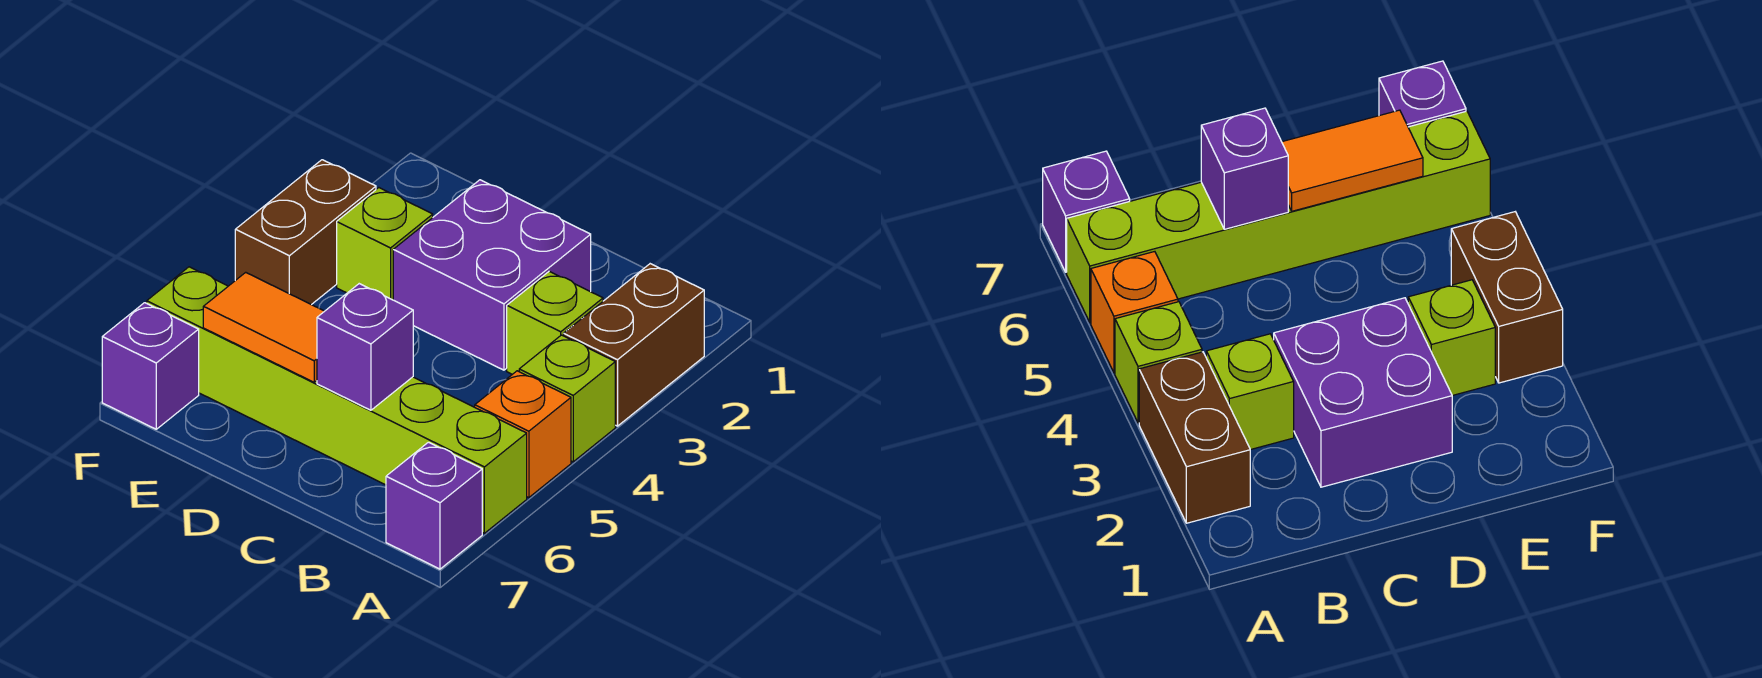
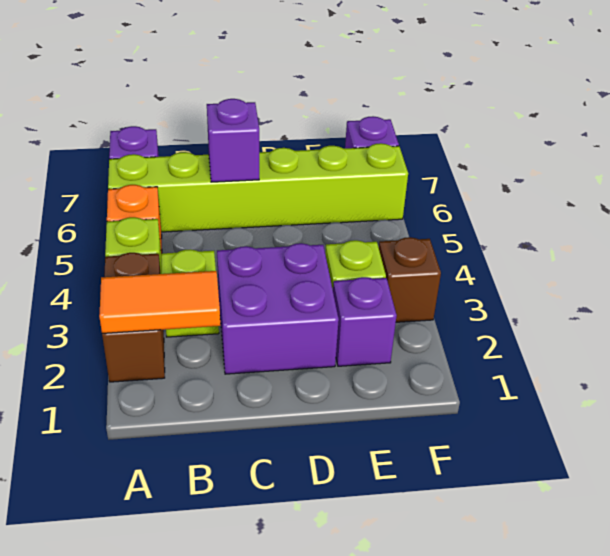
orange tile D6:E6 level 2 -> orange tile A2:B2 level 2
none -> purple brick E2 level 1
brown brick F3:F4 level 1 -> brown brick F3 level 1

